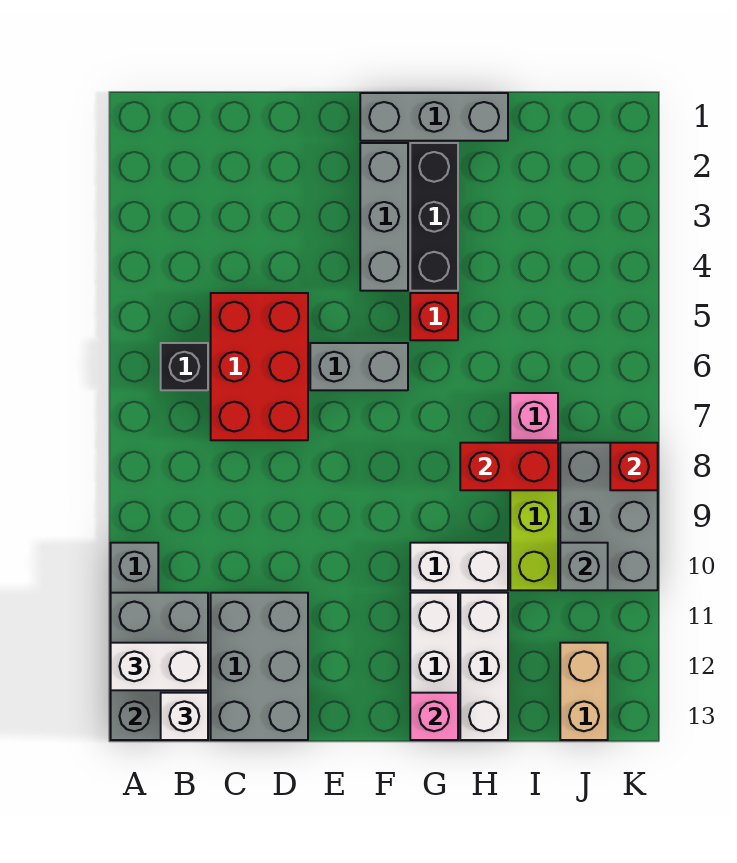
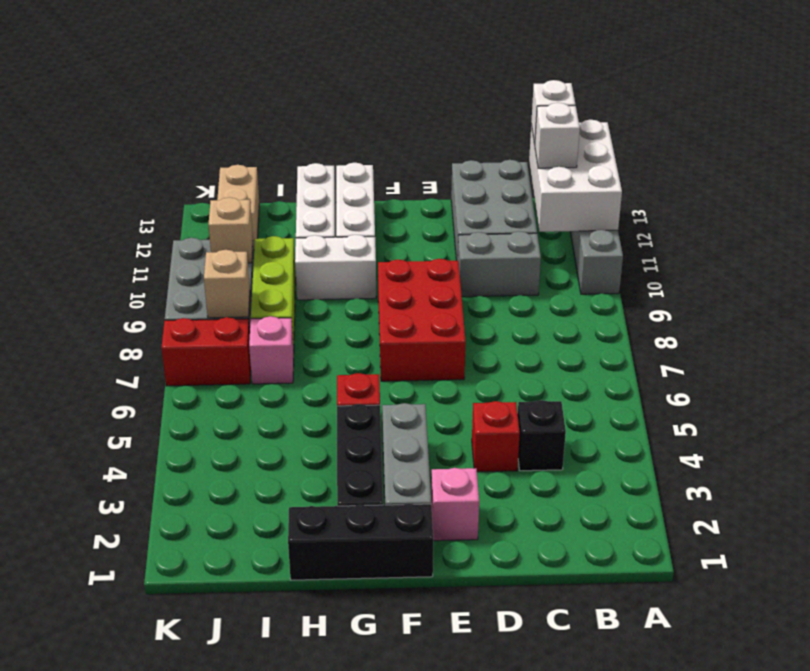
grey brick A11:B13 level 2 -> white brick A11:B13 level 2
white brick A12:B12 level 3 -> white brick B12 level 3
black brick B6 level 1 -> black brick C4 level 1
red brick C5:D7 level 1 -> red brick E7:F9 level 1
grey brick E6:F6 level 1 -> grey brick C10:D10 level 1
grey brick F1:H1 level 1 -> black brick F1:H1 level 1
pink brick G13 level 2 -> pink brick E2 level 1
red brick H8:I8 level 2 -> red brick J7:K7 level 1
none -> tan brick J8 level 2
grey brick J10 level 2 -> tan brick J10 level 2
red brick K8 level 2 -> red brick D4 level 1

